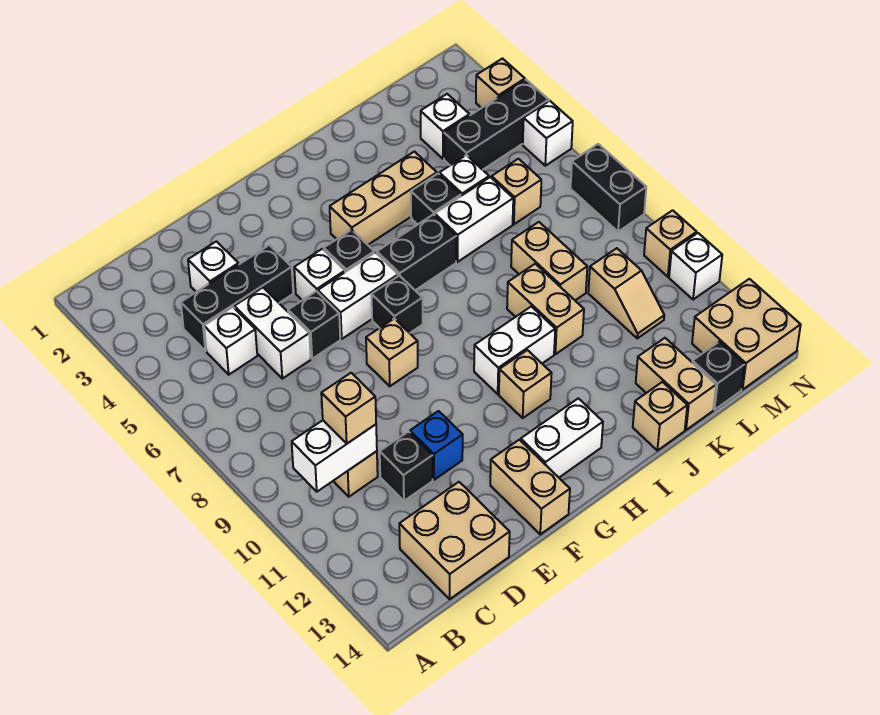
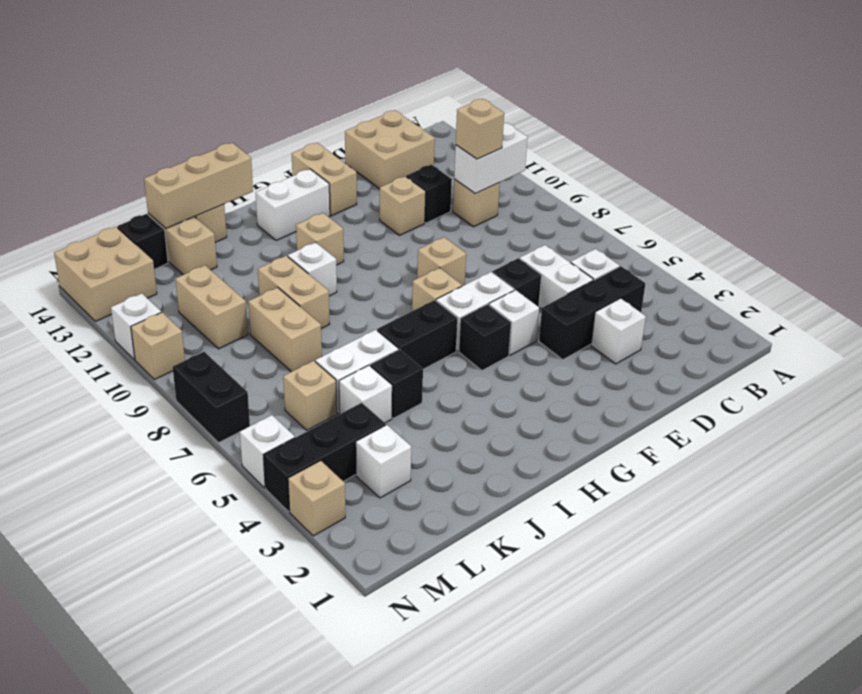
blue brick E11 level 1 -> tan brick E11 level 1
black brick G7 level 1 -> tan brick G7 level 1
tan brick H4:J4 level 1 -> tan brick I14:K14 level 2
white brick H10:I10 level 1 -> white brick I10 level 1
tan slope L10:L11 level 1 top 10 -> tan brick L10:L11 level 1

